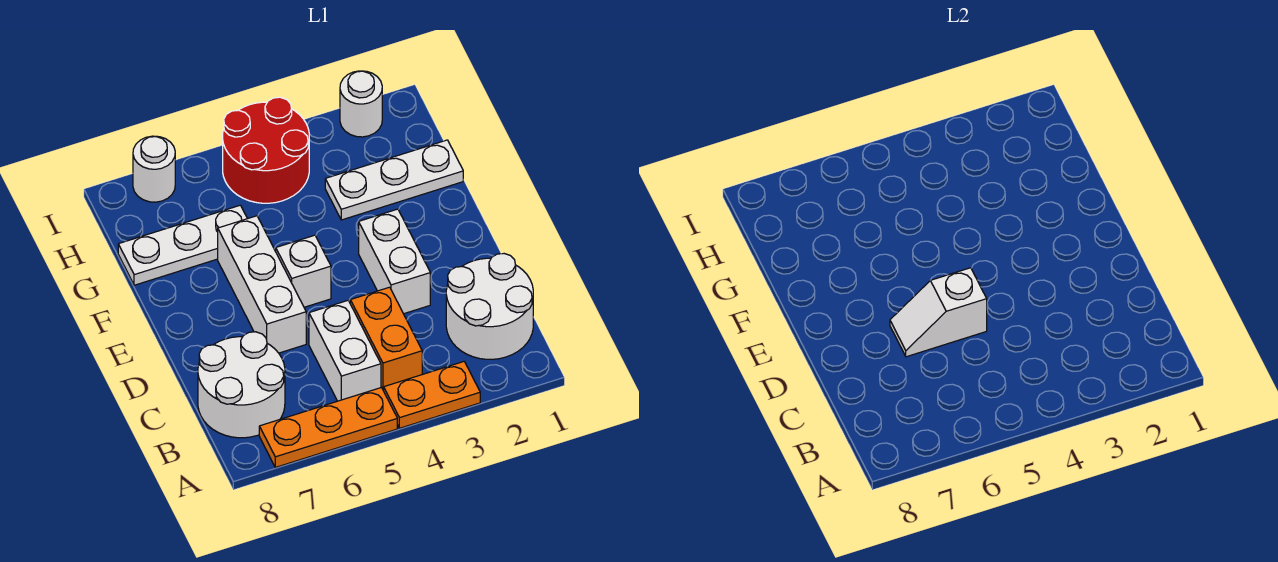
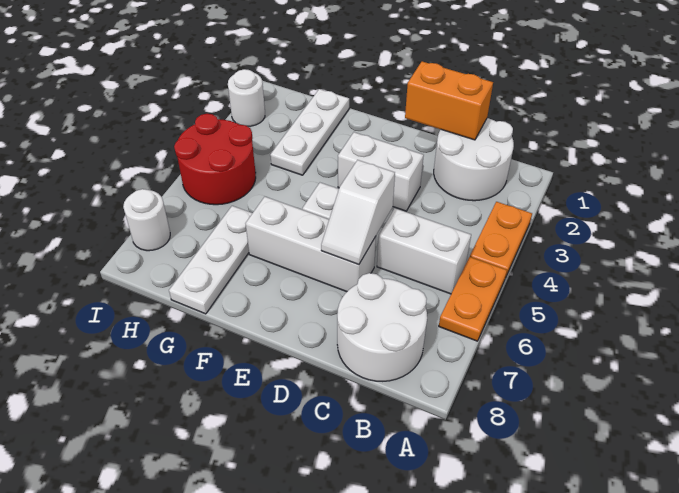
orange plate A5:A7 level 1 -> orange plate A5:A6 level 1
orange brick B4:C4 level 1 -> orange brick C1:D1 level 2

